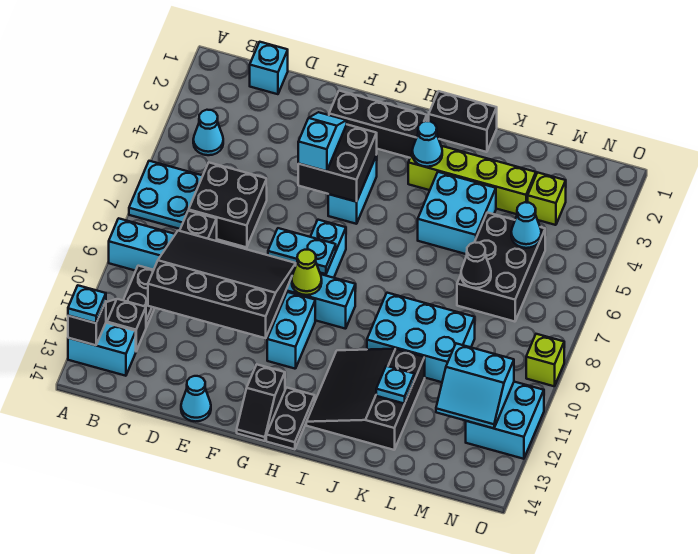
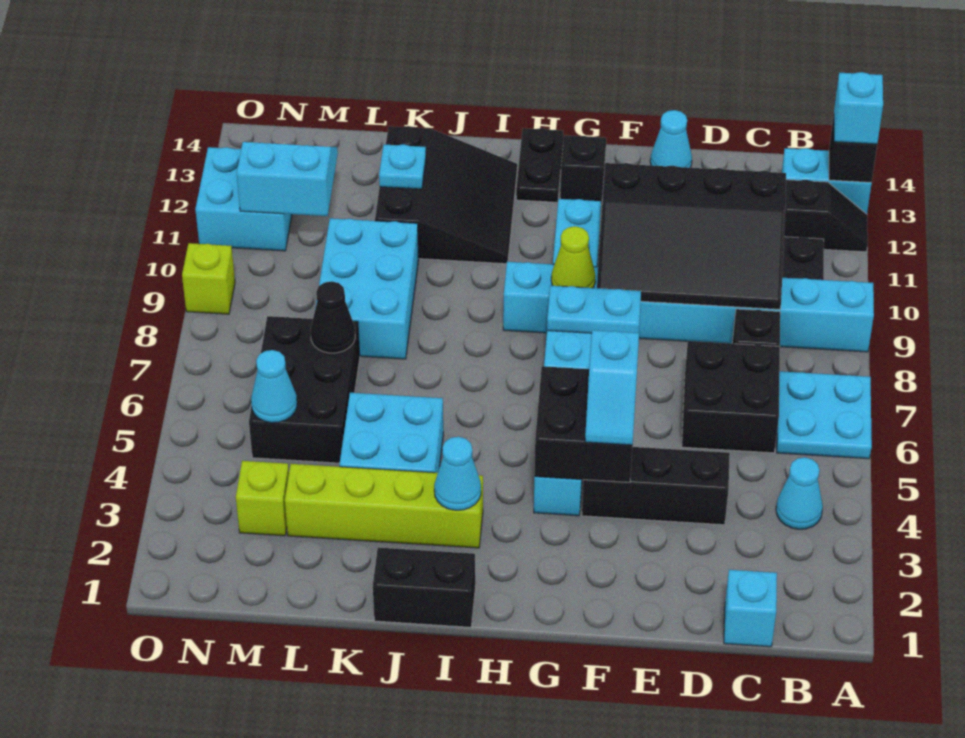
cyan plate A13 level 3 -> cyan brick A13 level 3
black brick F2:H2 level 1 -> black brick D4:F4 level 1
cyan brick J9:L10 level 1 -> cyan brick K8:L10 level 1

